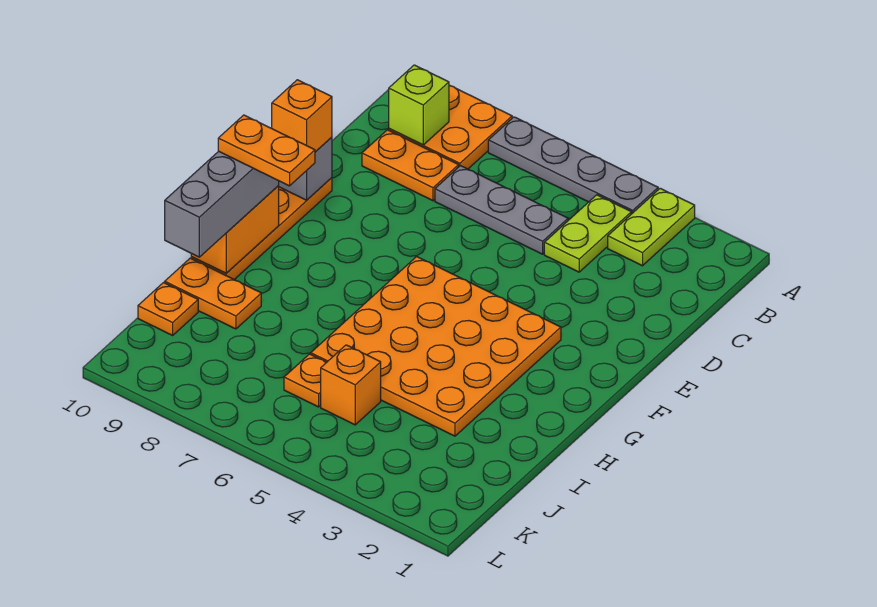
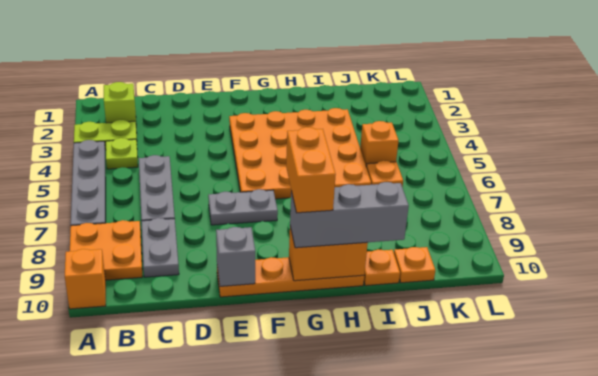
lime plate B4:C4 level 1 -> lime plate B4 level 1
lime brick B9 level 2 -> lime brick B2 level 1
orange plate C8:C9 level 1 -> grey plate C8:C9 level 1
none -> grey plate E7:F7 level 1
orange brick E10 level 3 -> orange brick A10 level 1
orange plate G9:G10 level 4 -> orange brick G9:G10 level 4
orange plate I9:I10 level 1 -> orange plate I10 level 1

